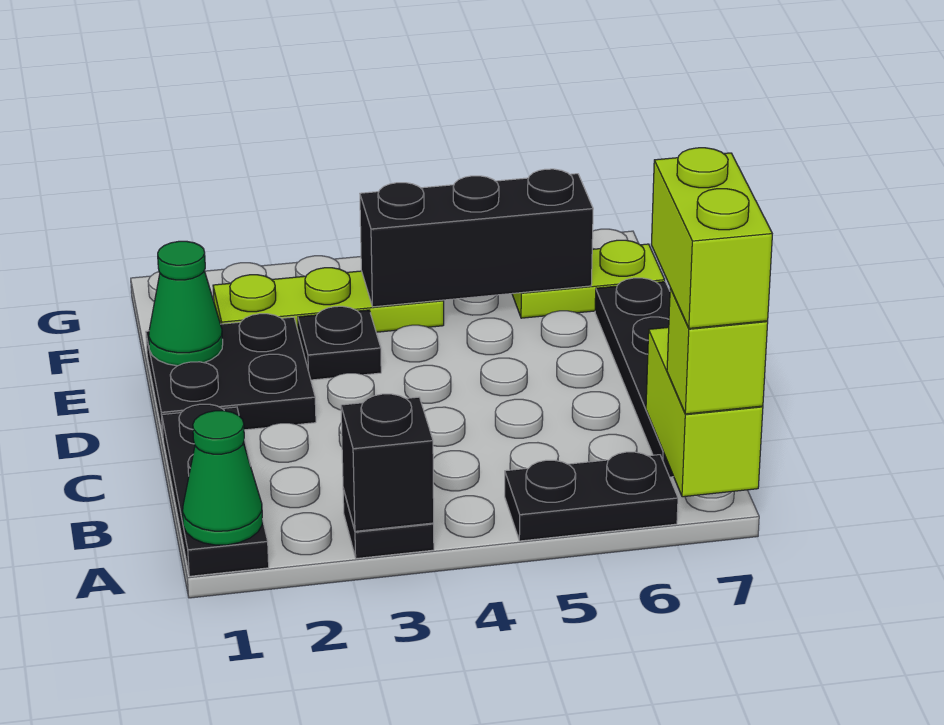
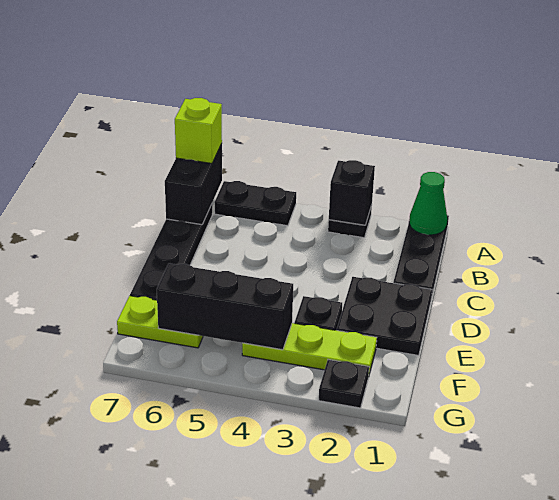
lime brick A7:B7 level 2 -> black brick A7:B7 level 2
lime brick A7:B7 level 4 -> none
green cone E1 level 2 -> none
none -> black plate G2 level 1

